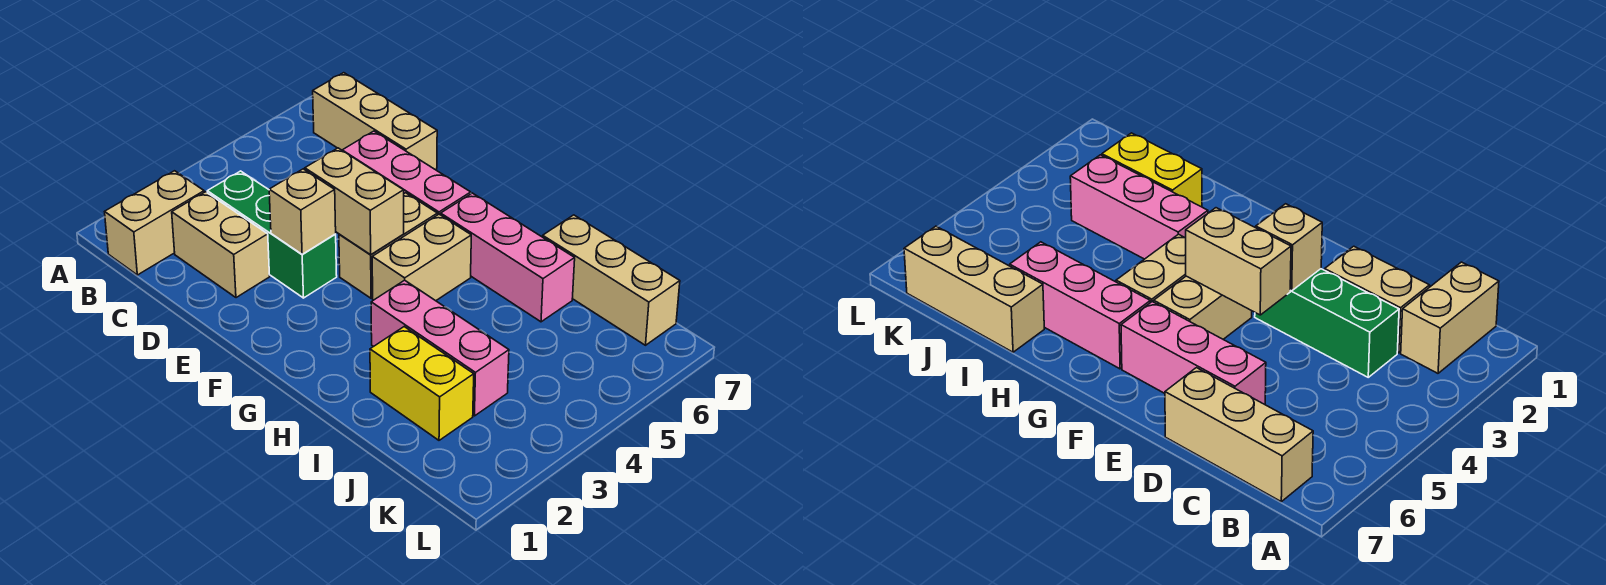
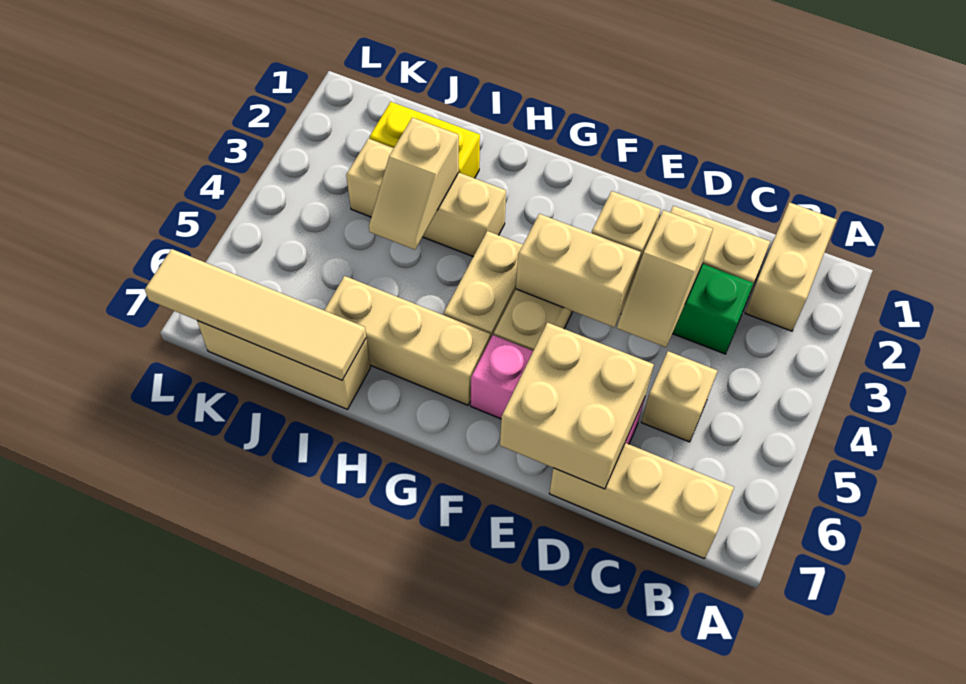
none -> tan brick C5 level 1
none -> tan slope D3:D4 level 2 top 3
none -> tan brick D6:E7 level 2
pink brick G6:I6 level 1 -> tan brick G6:I6 level 1
pink brick H3:J3 level 1 -> tan brick H3:J3 level 1
none -> tan slope I3:I4 level 2 top 3
none -> tan tile I7:L7 level 2

